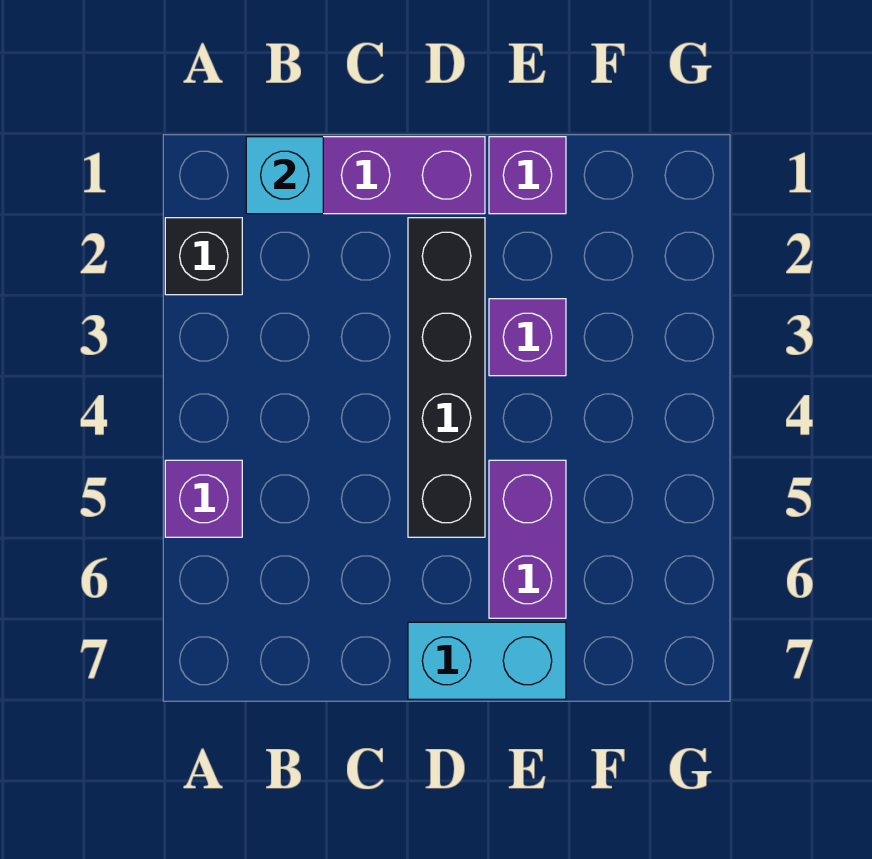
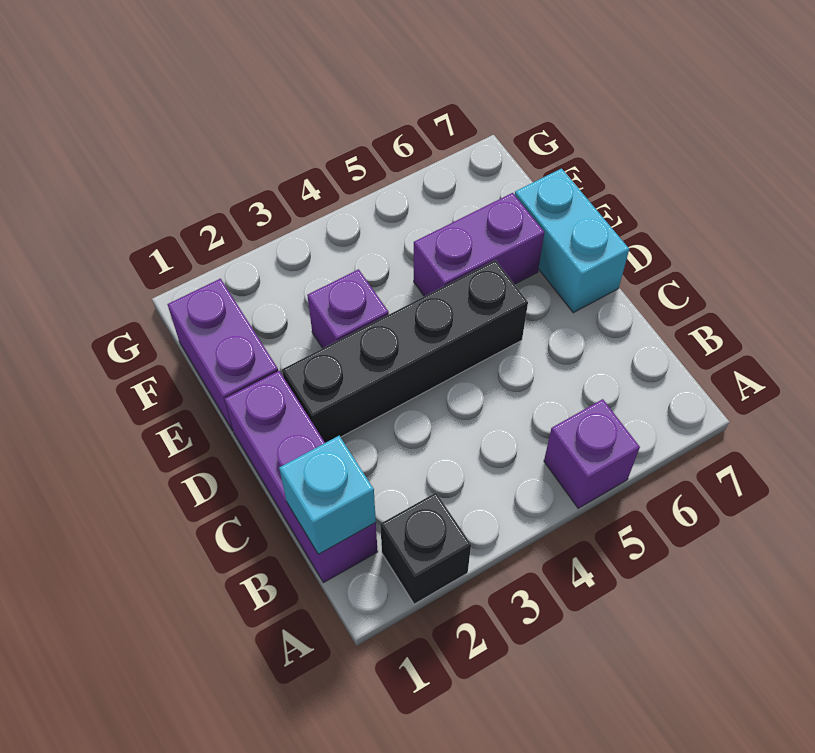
purple brick E1 level 1 -> purple brick E1:F1 level 1

